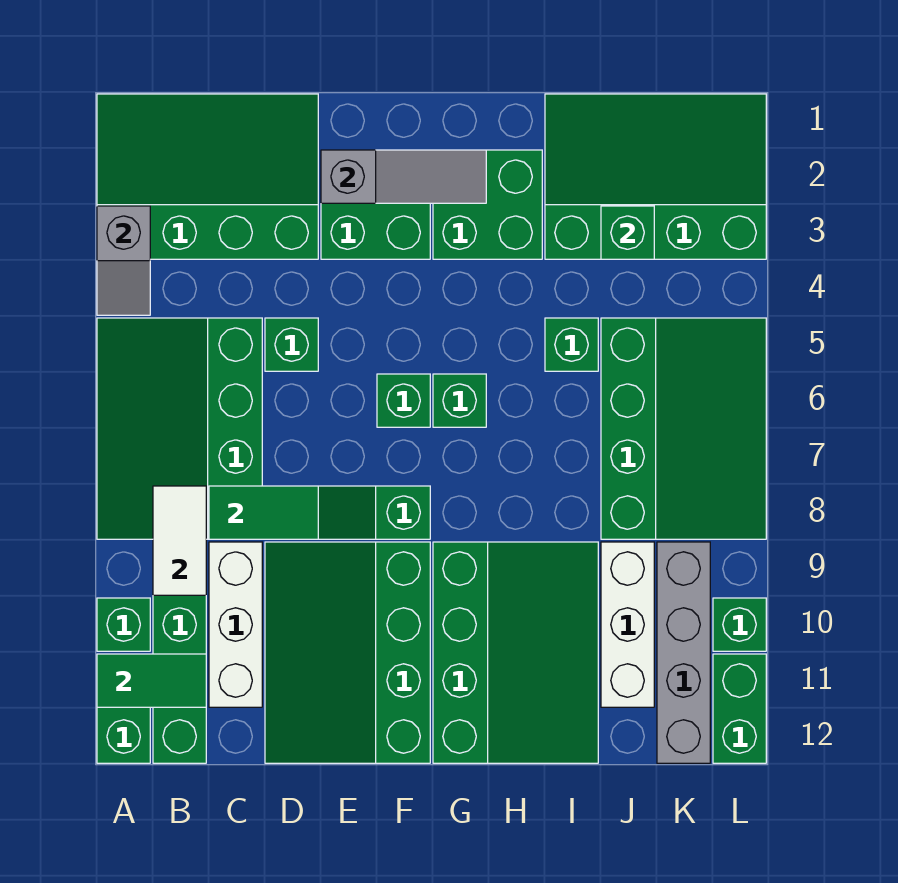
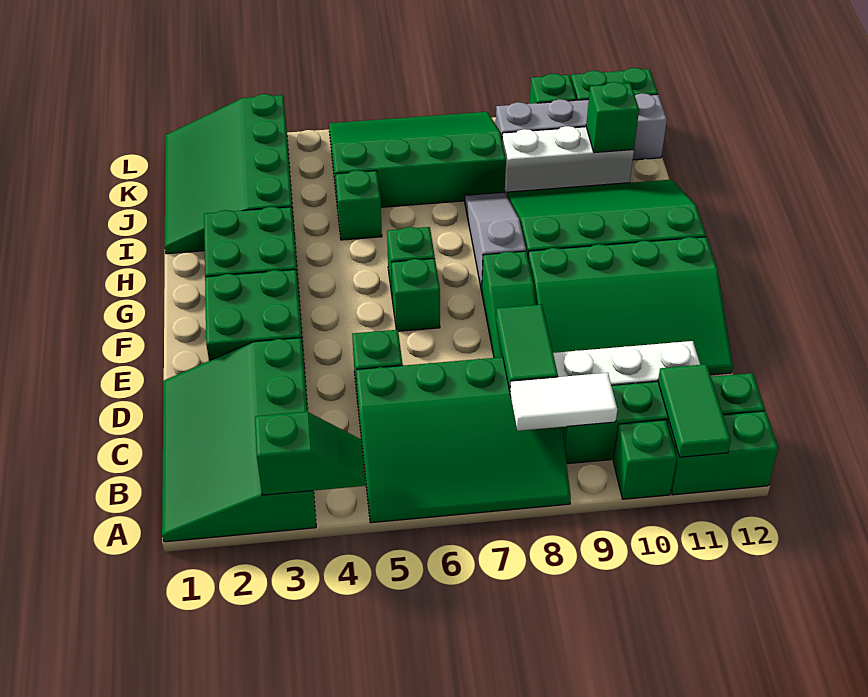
grey slope A3:A4 level 2 top 3 -> green slope A3:A4 level 2 top 3
grey slope E2:G2 level 2 top E -> grey slope G8:I8 level 1 top G
green brick J3 level 2 -> green brick J11 level 2

